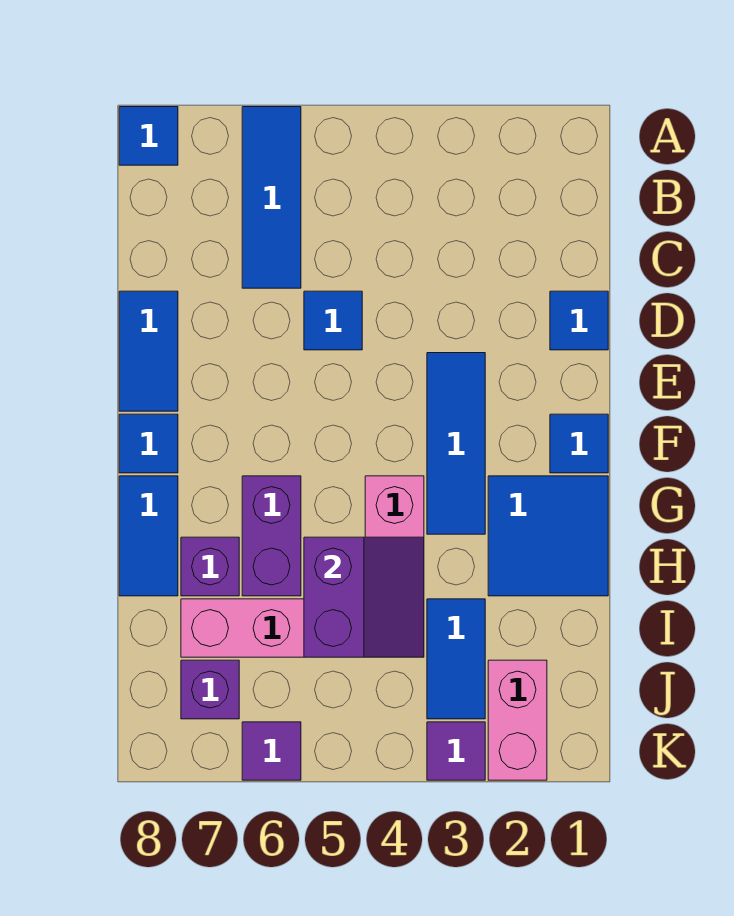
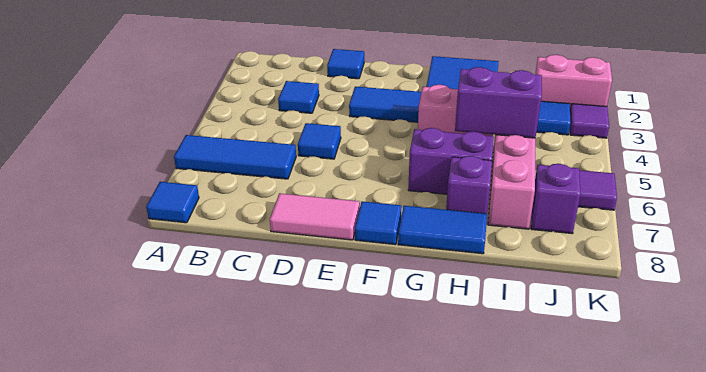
blue tile D8:E8 level 1 -> pink tile D8:E8 level 1
blue tile F1 level 1 -> blue tile C3 level 1

